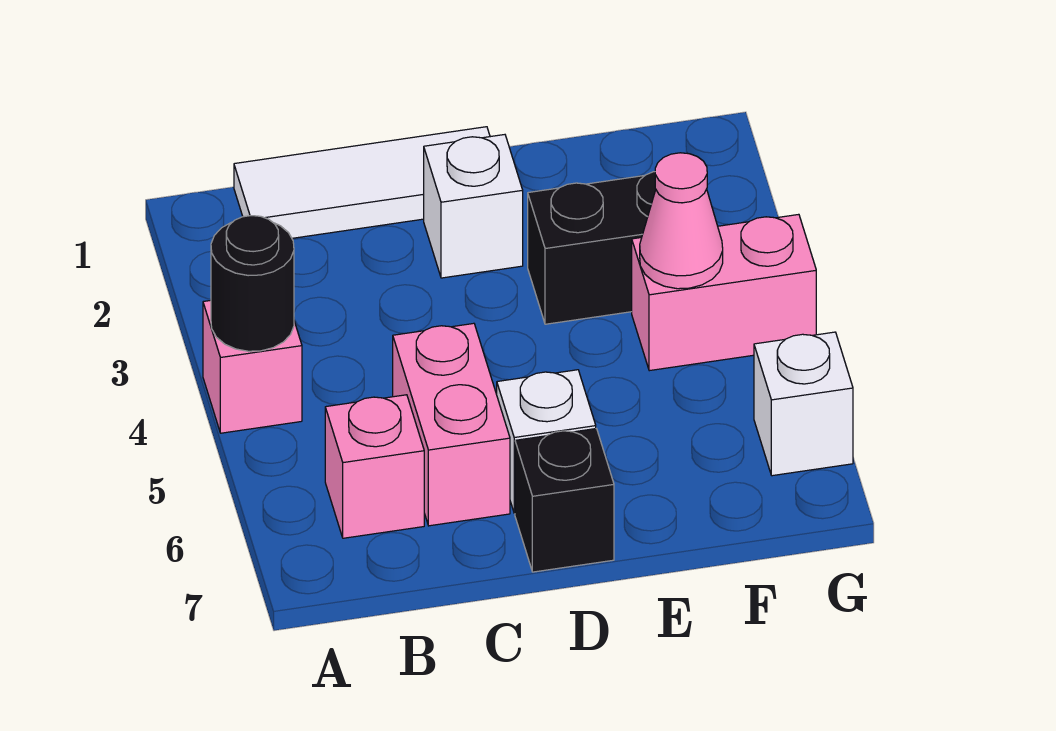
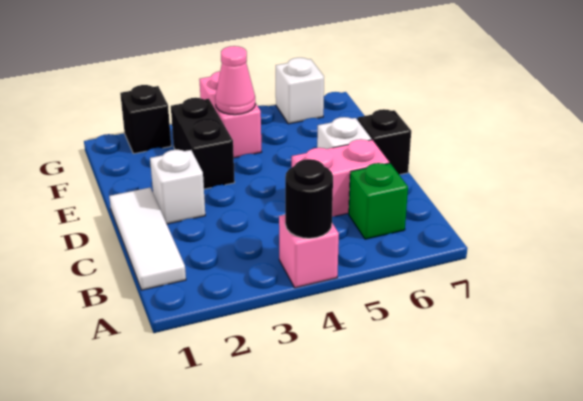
pink brick B6 level 1 -> green brick B6 level 1
none -> black brick G2 level 1

